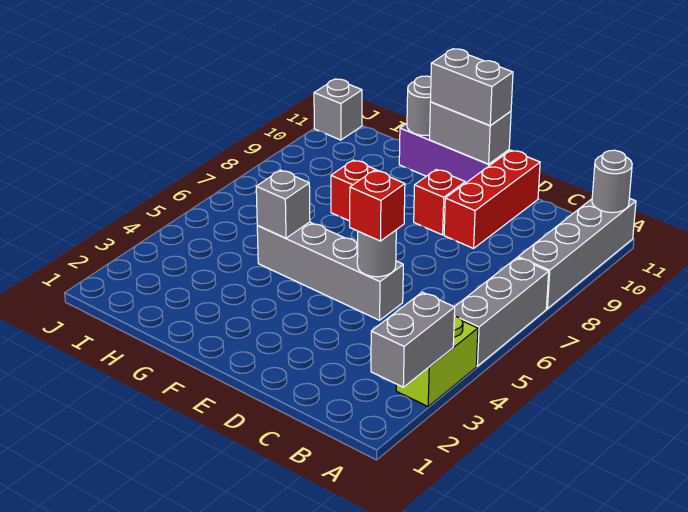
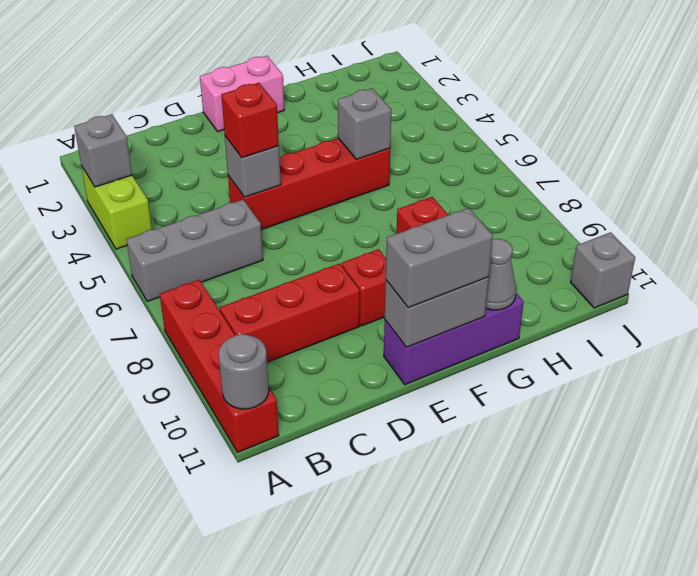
grey brick A2:A3 level 2 -> grey brick A3 level 2
grey brick A5:A7 level 1 -> grey brick A6:C6 level 1
grey brick A8:A11 level 1 -> red brick A8:A11 level 1
grey brick D5:G5 level 1 -> red brick D5:G5 level 1
grey round brick D5 level 2 -> grey brick D5 level 2
red brick D9:D11 level 1 -> red brick B9:D9 level 1
none -> pink brick E1:F1 level 1
grey round brick G11 level 2 -> grey cone G11 level 2

